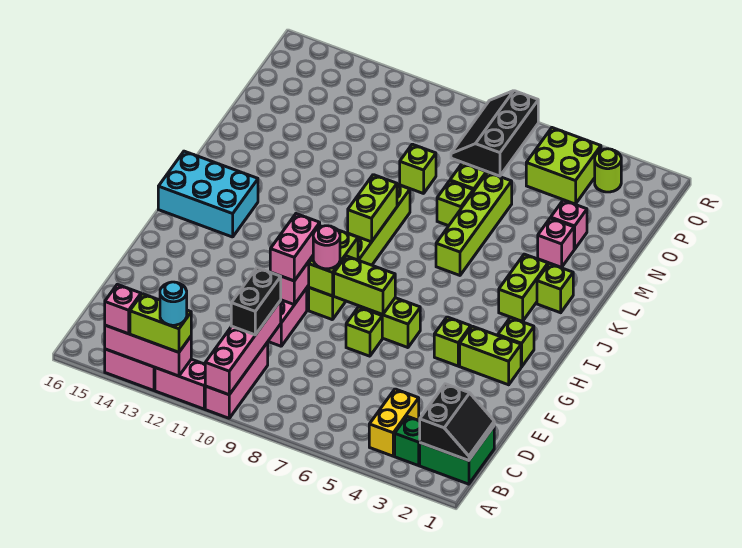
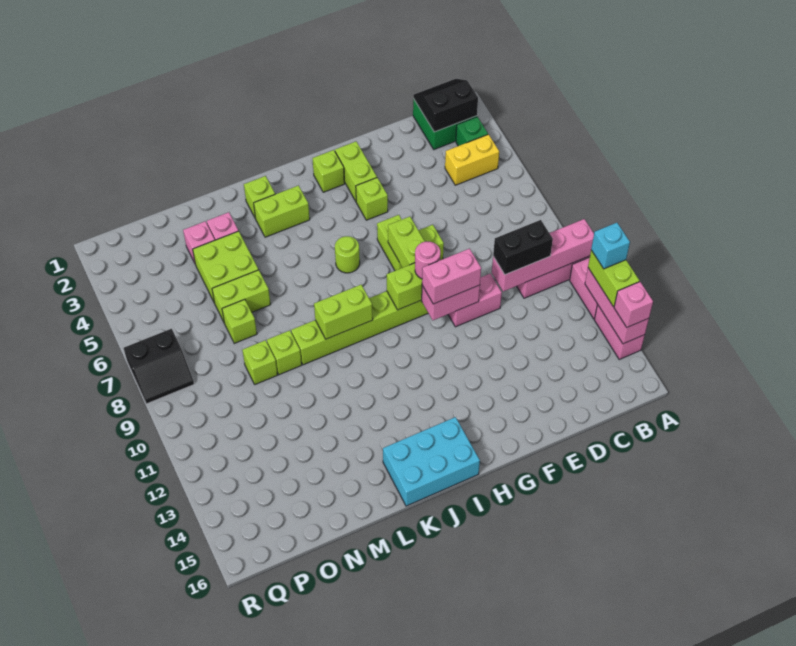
cyan round brick A12 level 4 -> cyan brick A12 level 4
cyan brick I14:J16 level 1 -> cyan brick I15:K16 level 1
lime brick K6:N6 level 1 -> lime brick M6:N6 level 1
lime brick M7 level 1 -> lime brick M9 level 1
lime brick P4:Q5 level 1 -> lime brick M4:N5 level 1
black slope P7:R8 level 1 top 7 -> black slope Q7:R8 level 1 top 7
lime round brick Q3 level 1 -> lime round brick I6 level 1

